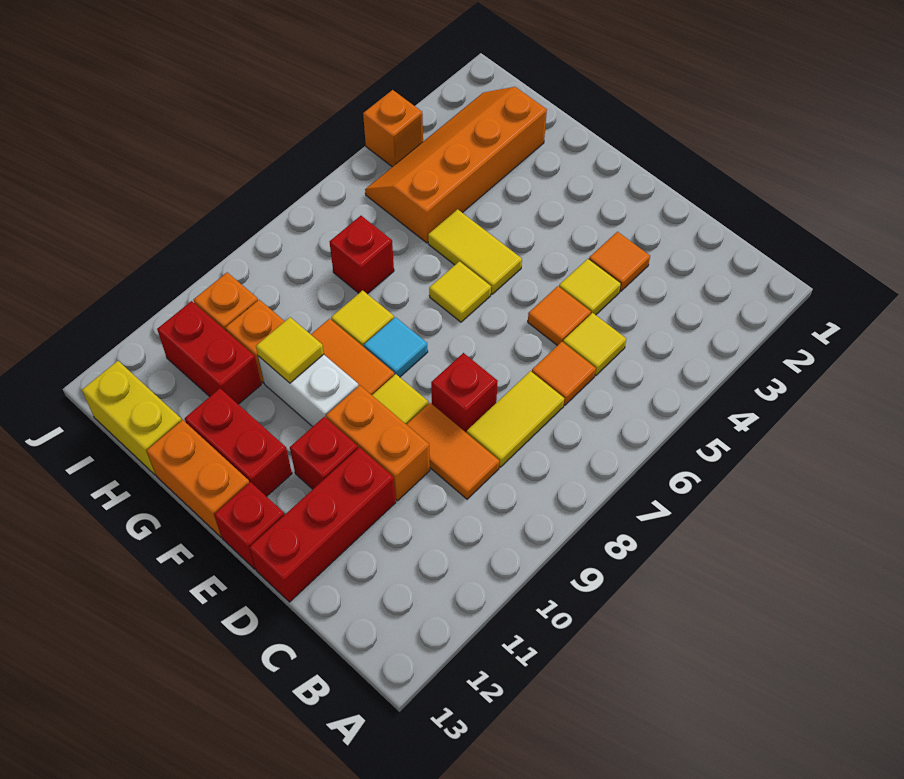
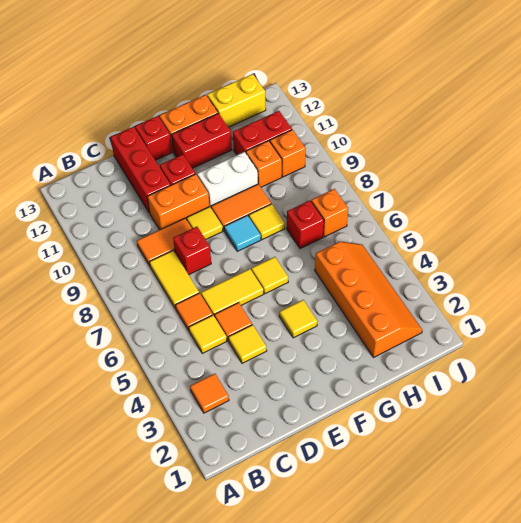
orange tile D3 level 1 -> orange tile B3 level 1
yellow tile F5:G5 level 1 -> yellow tile D6:E6 level 1
yellow tile G10 level 2 -> yellow tile F4 level 1
orange brick J4 level 1 -> orange brick I7 level 1

